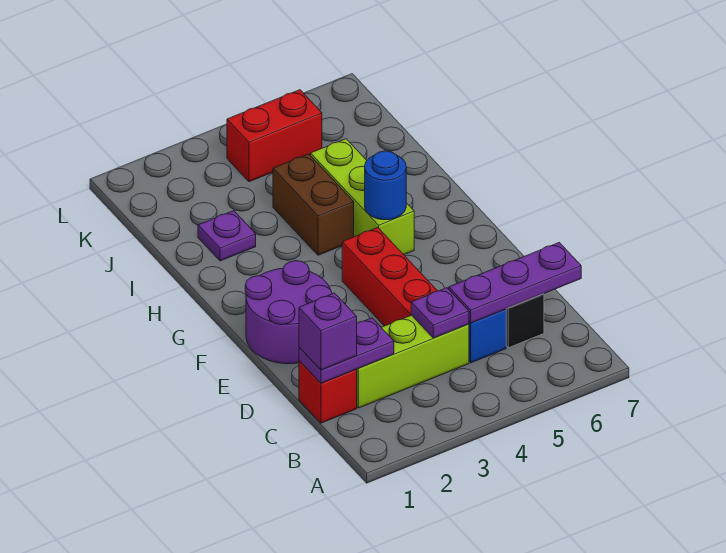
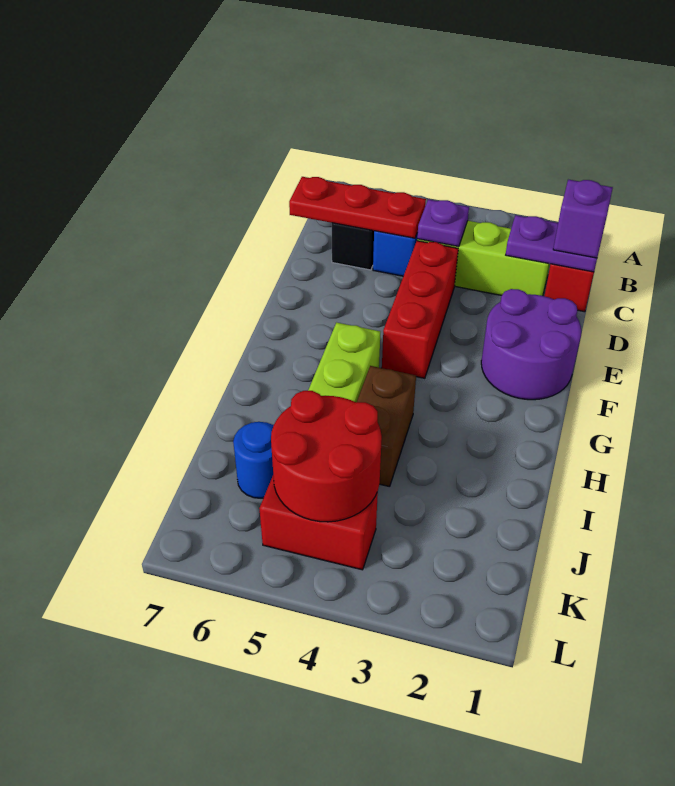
purple plate C5:C7 level 2 -> red plate C5:C7 level 2
blue round brick G5 level 2 -> blue round brick J6 level 1
purple plate I2 level 1 -> none
none -> red round brick J4:K5 level 2

